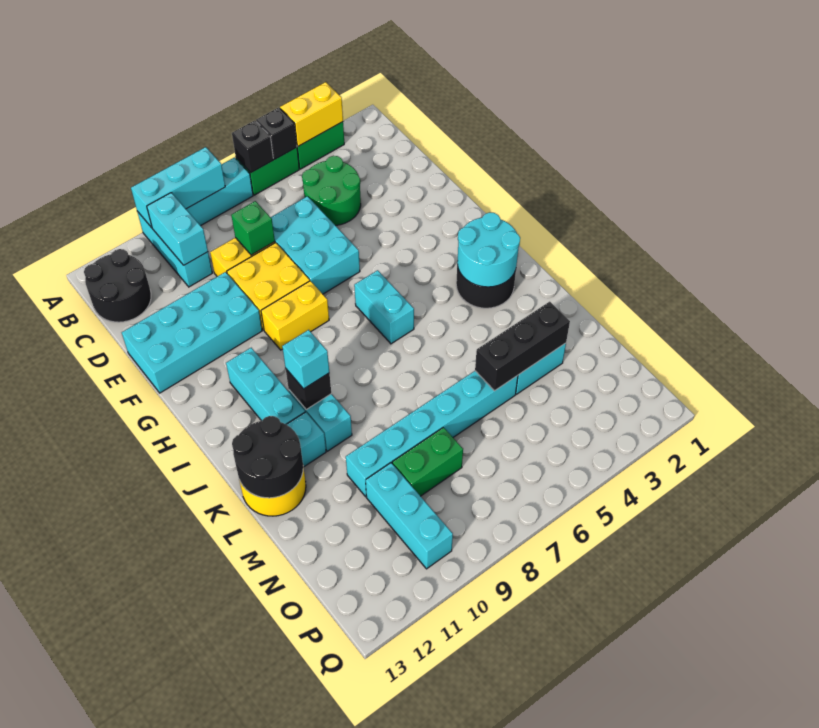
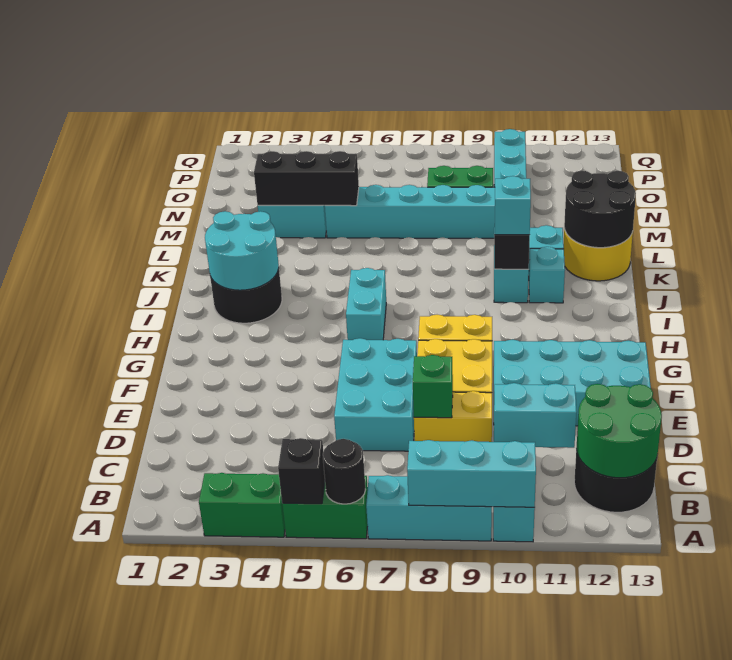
yellow brick A3:A4 level 2 -> none
black brick A6 level 2 -> black round brick A6 level 2
cyan brick B10:C10 level 2 -> cyan brick C10:C11 level 2
green round brick C4:D5 level 1 -> green round brick B12:C13 level 2
cyan brick H11:J11 level 1 -> cyan brick J11 level 1

